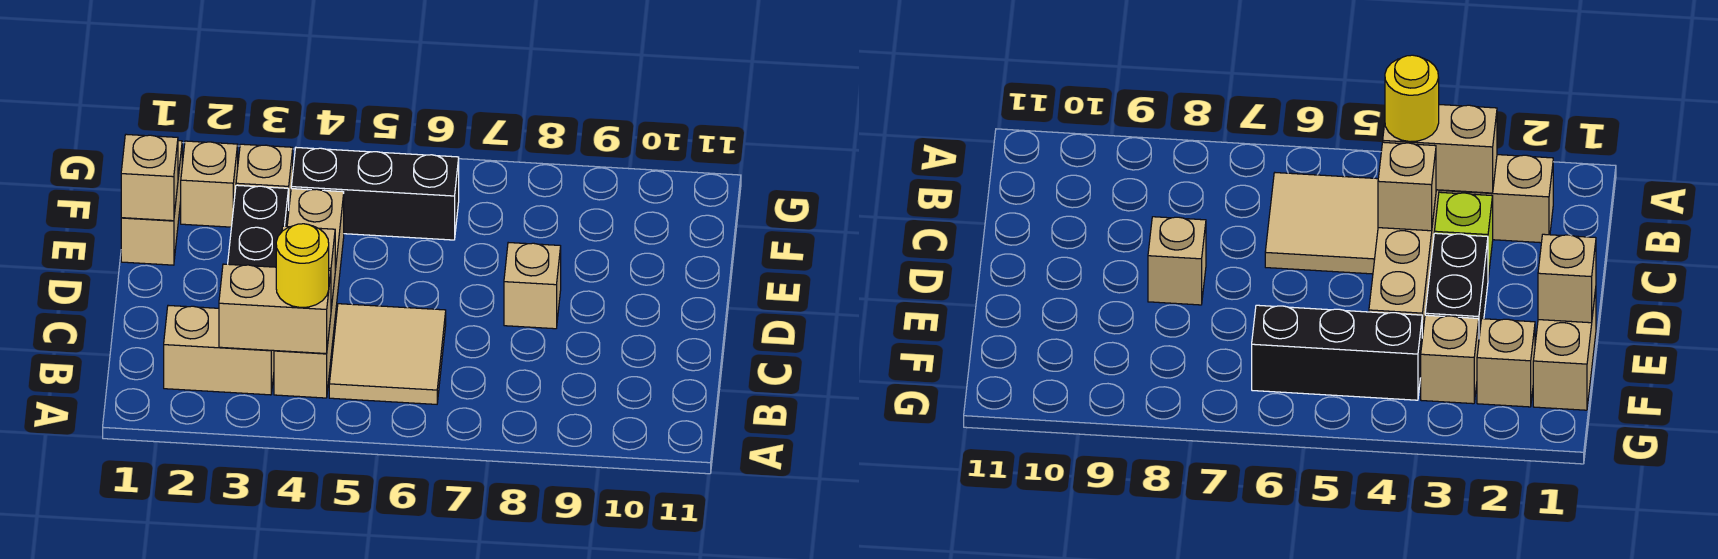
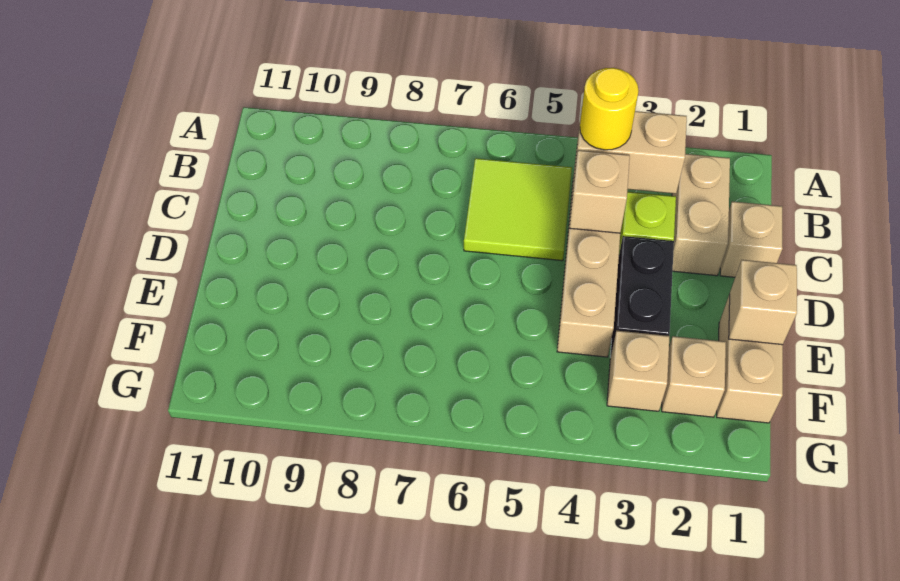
tan brick B2:B3 level 1 -> tan brick B2:C2 level 1
tan tile B5:C6 level 1 -> lime tile B5:C6 level 1
tan brick D8 level 1 -> tan brick C1 level 1
black brick F4:F6 level 1 -> none

